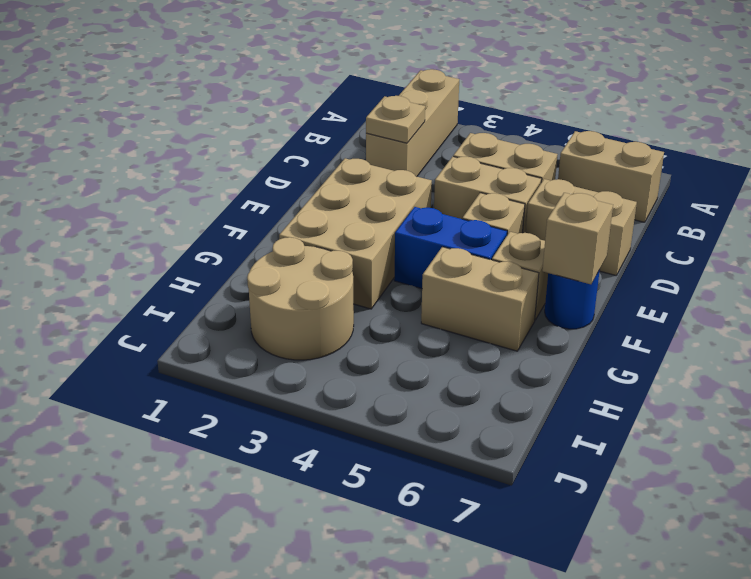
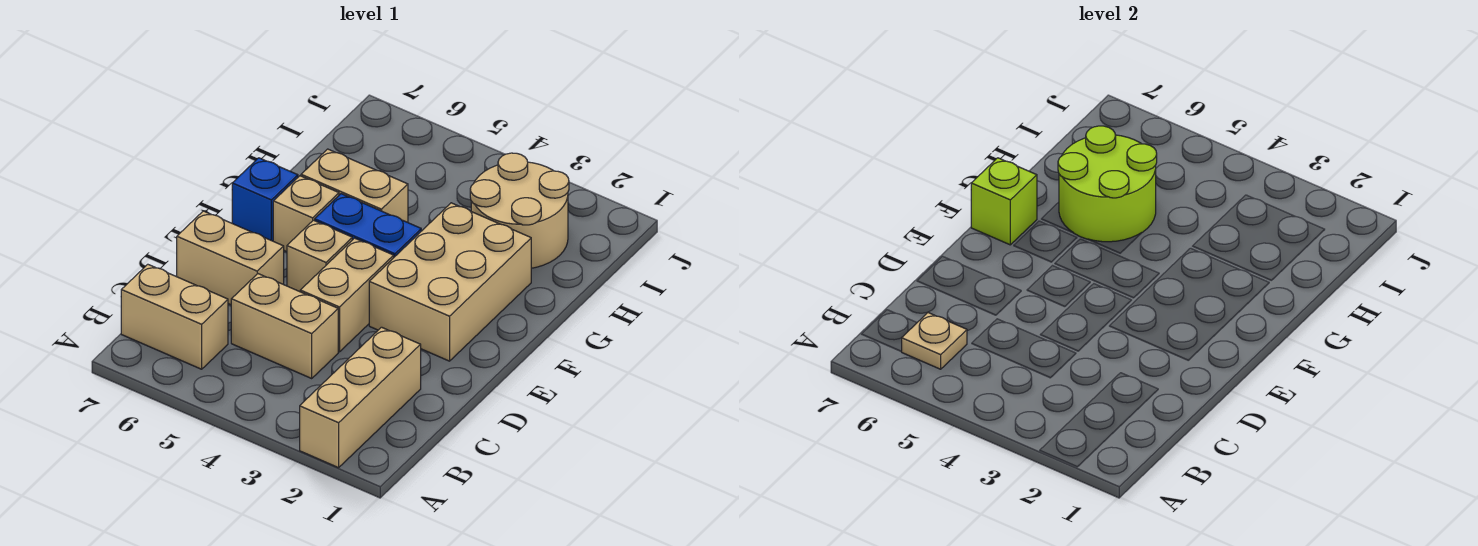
tan plate C2 level 2 -> tan plate B6 level 2
tan brick D4:D5 level 1 -> tan brick D4:E4 level 1
blue round brick F7 level 1 -> blue brick F7 level 1
tan brick F7 level 2 -> lime brick F7 level 2
none -> lime round brick G5:H6 level 2

